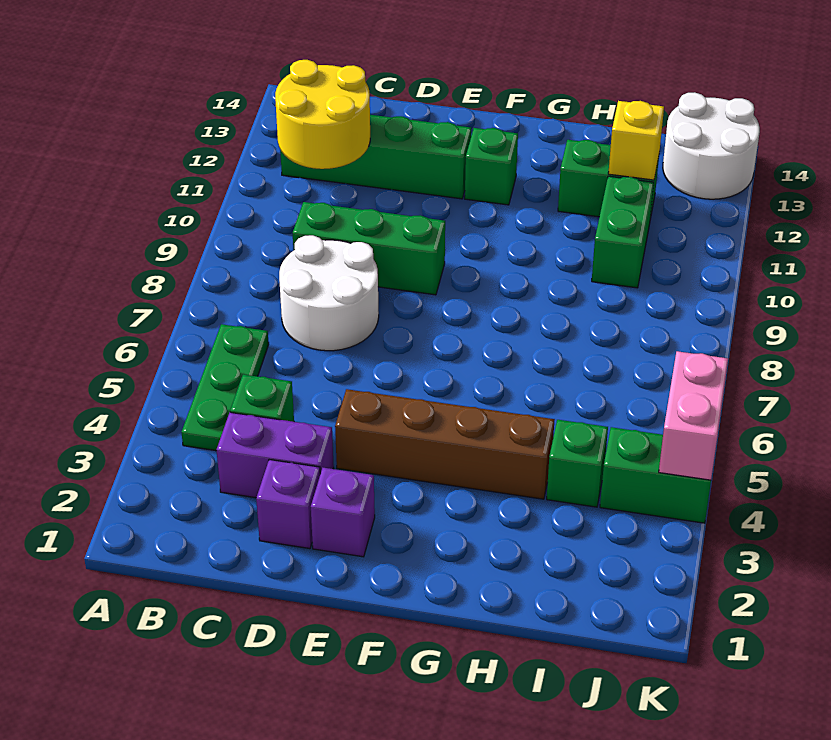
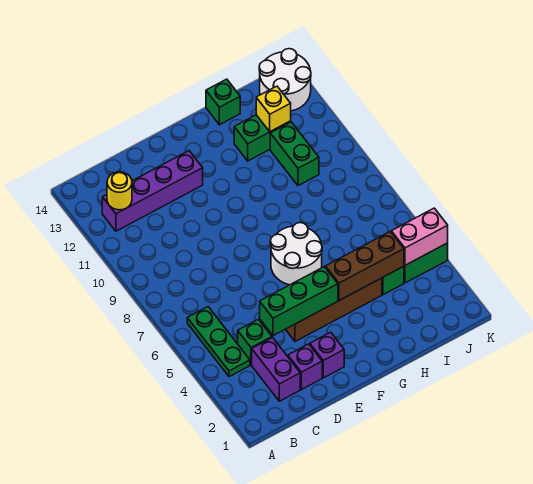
yellow round brick B11:C12 level 2 -> yellow round brick B12 level 2
green brick B12:E12 level 1 -> purple brick B12:E12 level 1
purple brick C3:D3 level 1 -> purple brick C2:C3 level 1
white round brick C7:D8 level 1 -> white round brick F6:G7 level 1
green brick C9:E9 level 1 -> green brick D4:F4 level 2
green brick F12 level 1 -> green brick H14 level 1
none -> brown brick G4:I4 level 2
pink brick K4:K5 level 2 -> pink brick J4:K4 level 2

